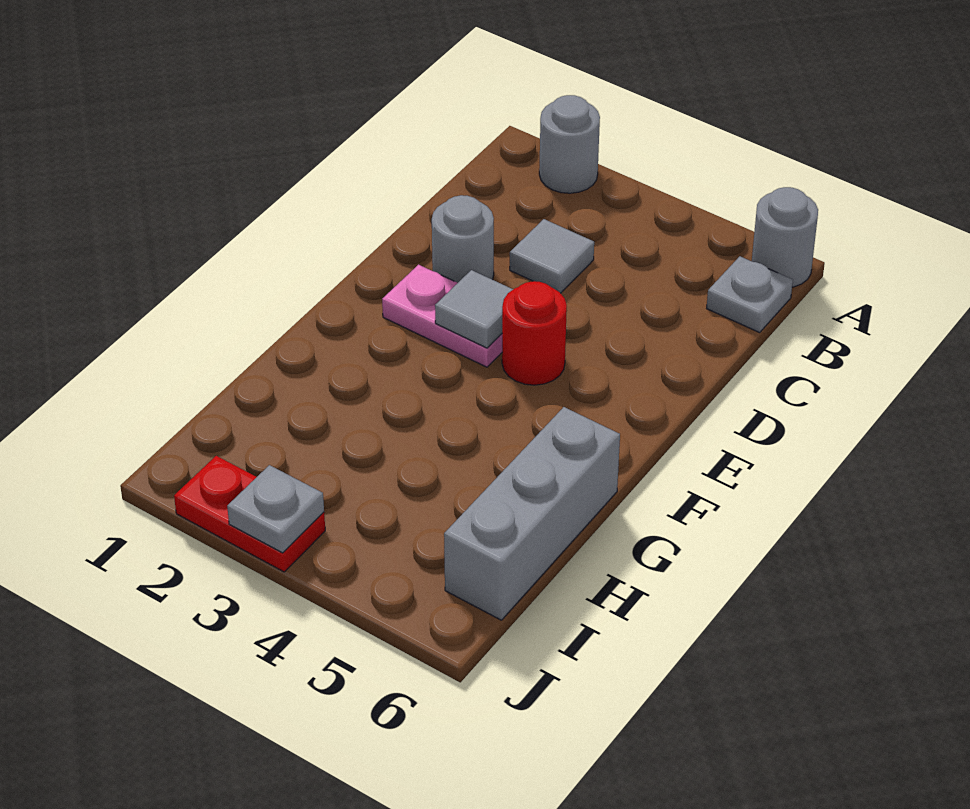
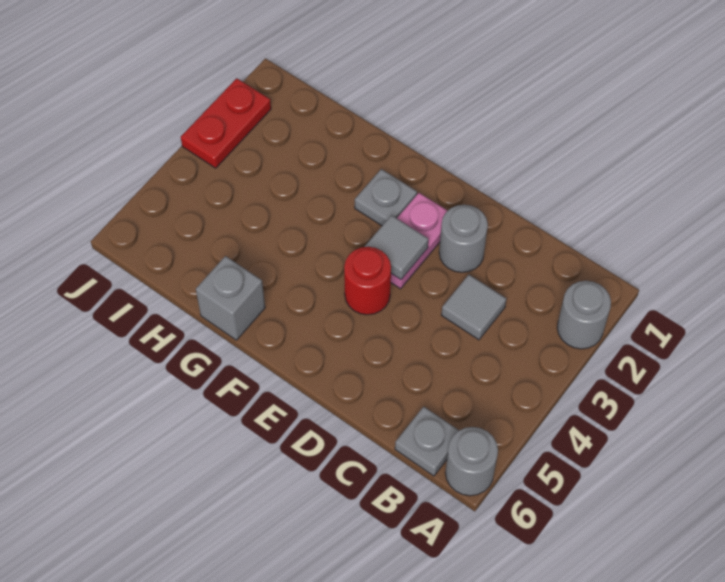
grey brick G6:I6 level 1 -> grey brick G6 level 1
grey plate J3 level 2 -> grey plate F2 level 1

